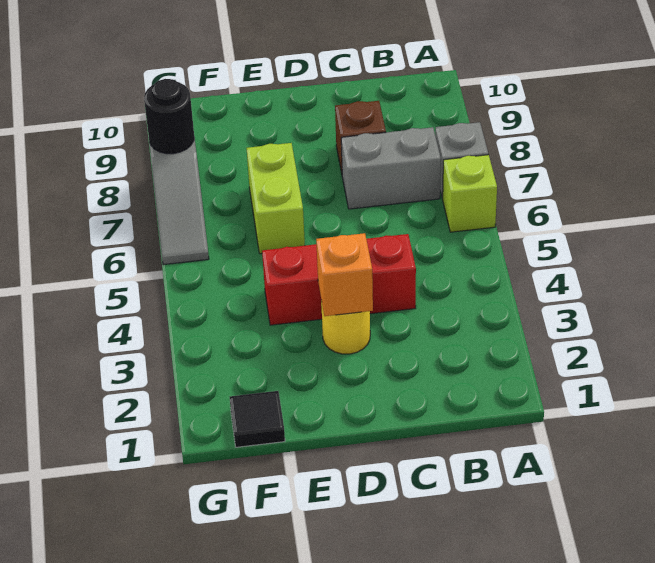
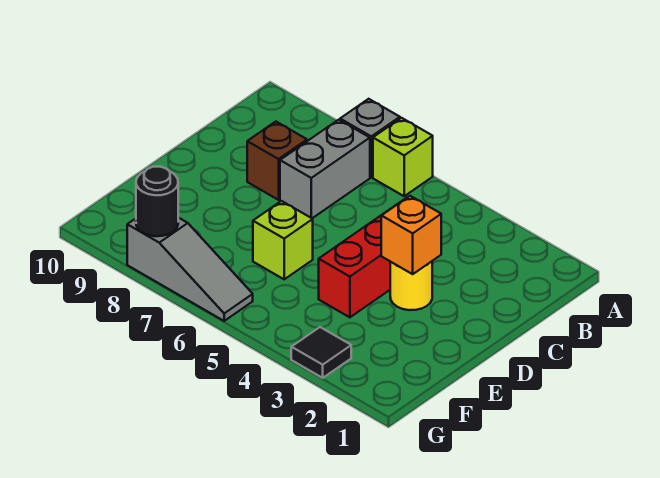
lime brick E6:E7 level 1 -> lime brick E6 level 1
black tile F1 level 1 -> black tile G3 level 1

